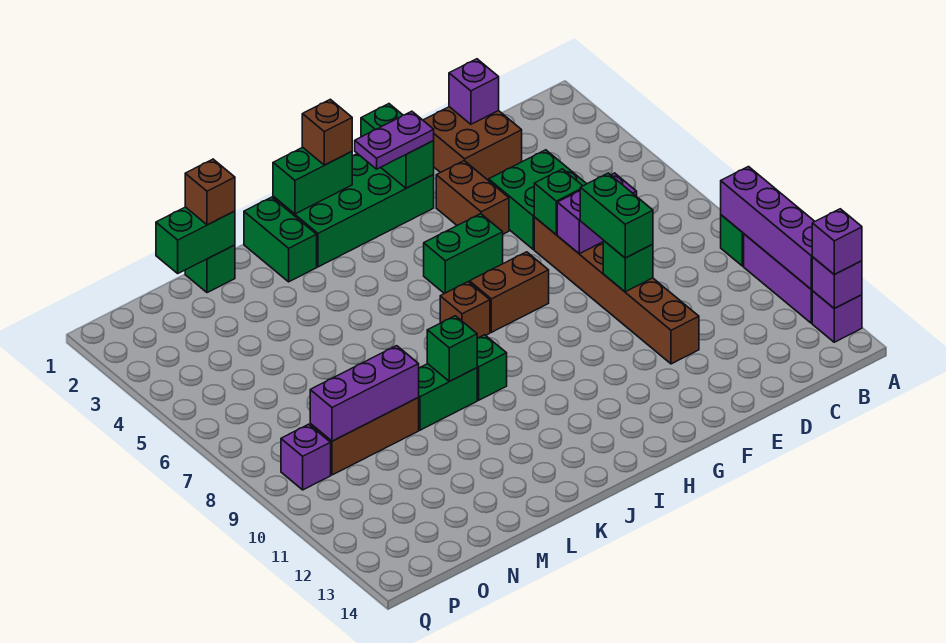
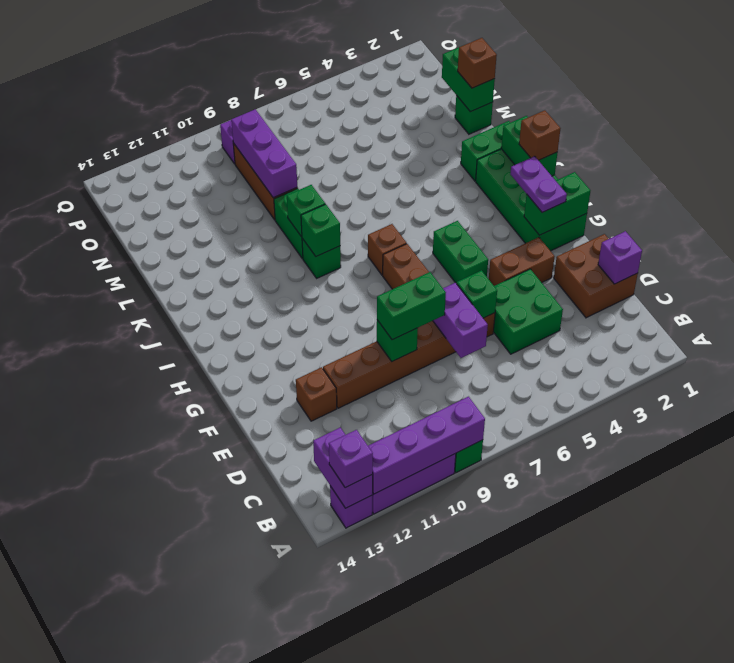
purple brick A13 level 2 -> purple brick A13:B13 level 2
none -> brown brick E12 level 1
none -> green brick J9 level 2

